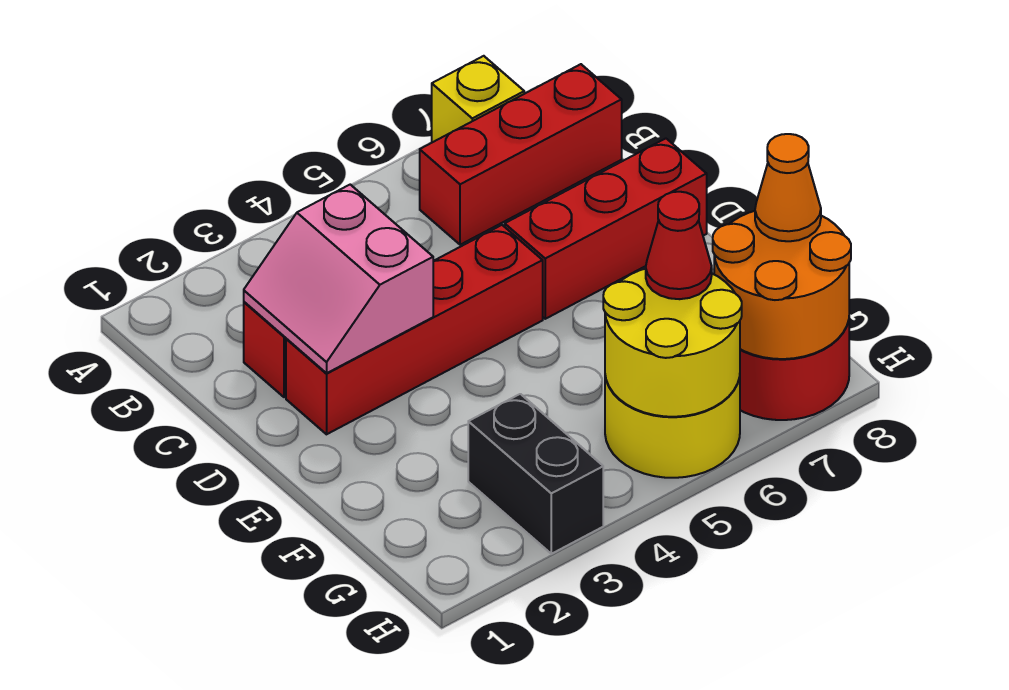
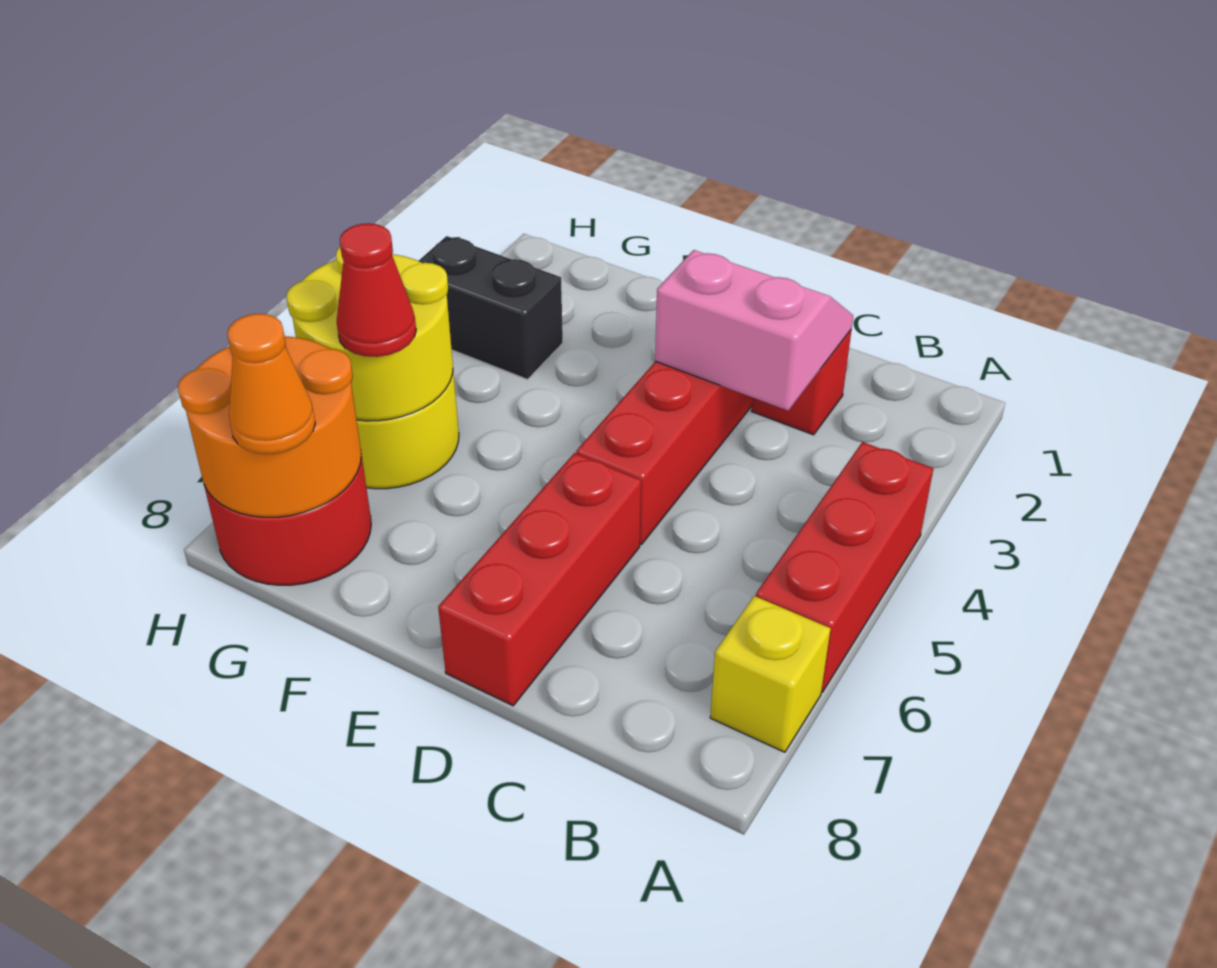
red brick B6:B8 level 1 -> red brick A4:A6 level 1

